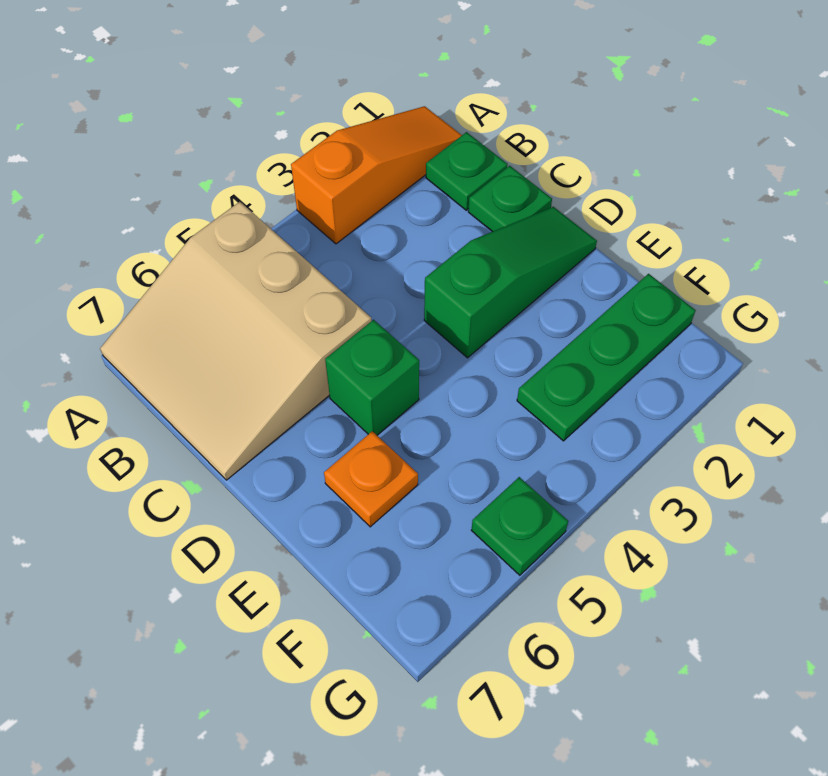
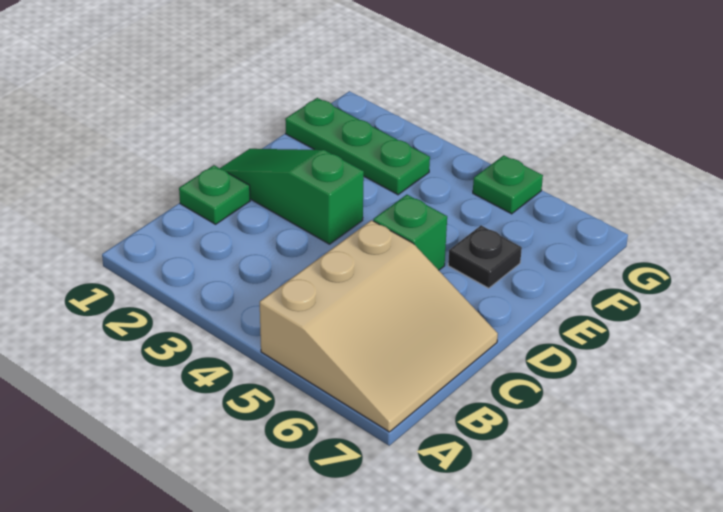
orange slope A1:A3 level 1 top 3 -> none
green plate B1 level 1 -> none
orange plate E6 level 1 -> black plate E6 level 1

